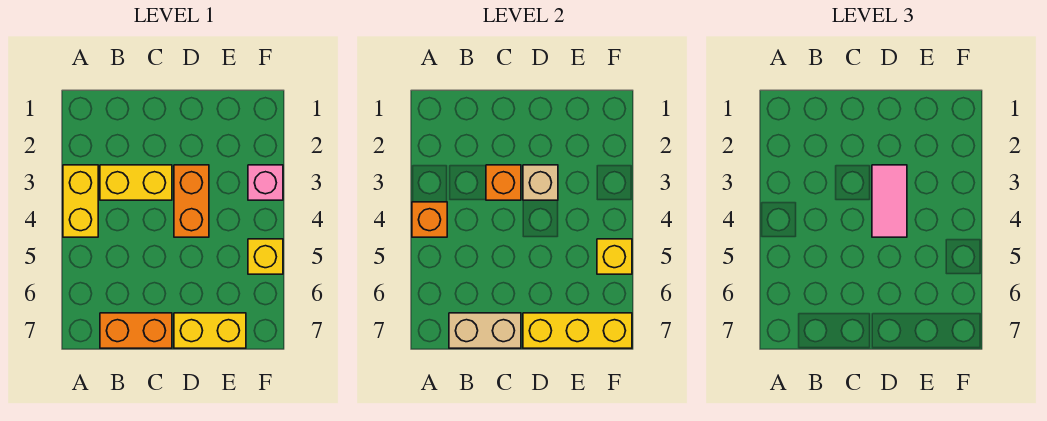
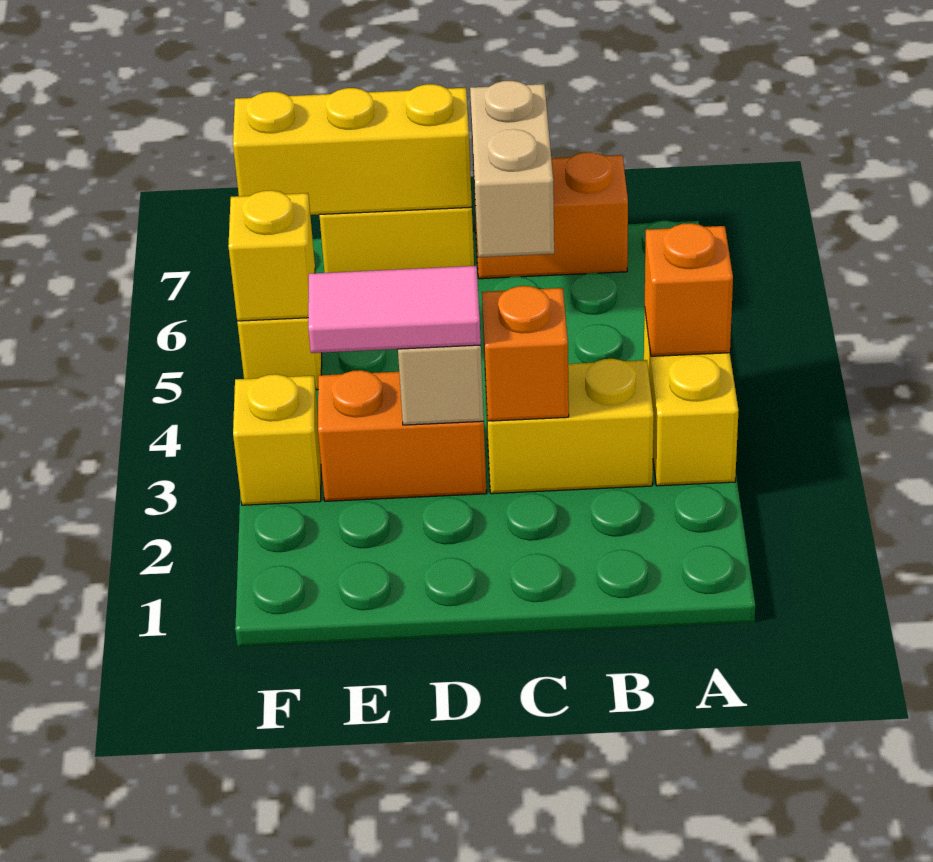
tan brick B7:C7 level 2 -> tan brick C6:C7 level 2
orange brick D3:D4 level 1 -> orange brick D3:E3 level 1
pink tile D3:D4 level 3 -> pink tile D3:E3 level 3
pink brick F3 level 1 -> yellow brick F3 level 1

